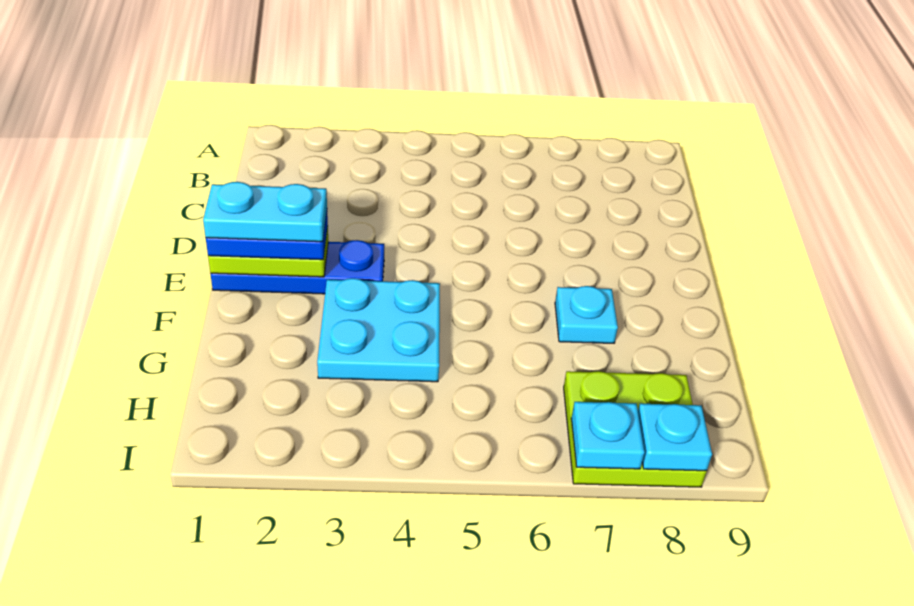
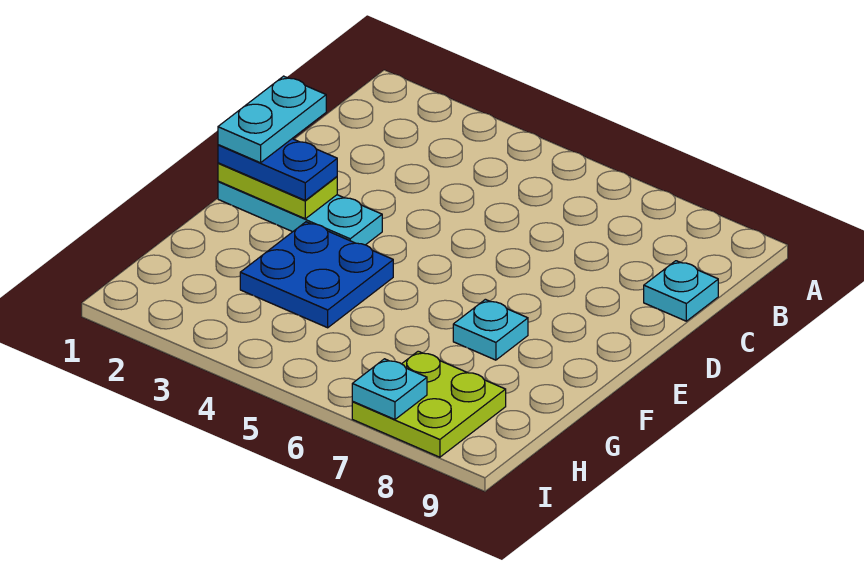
blue plate E1:E3 level 1 -> cyan plate E1:E3 level 1
cyan plate E1:E2 level 4 -> cyan plate D1:E1 level 4
cyan plate F3:G4 level 1 -> blue plate F3:G4 level 1
cyan plate I8 level 2 -> cyan plate C9 level 1

